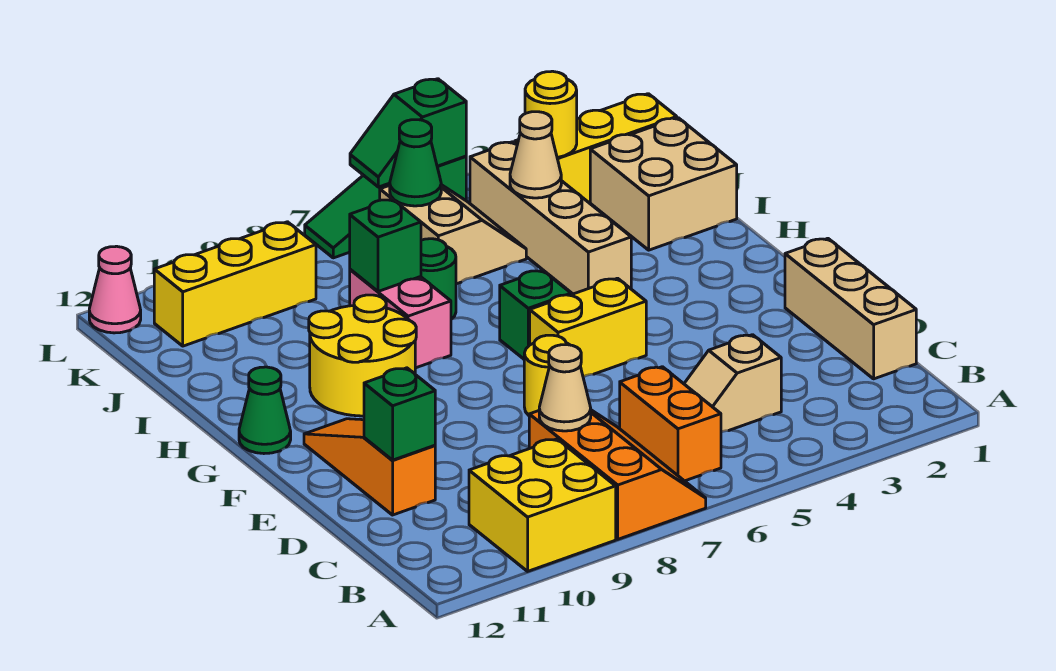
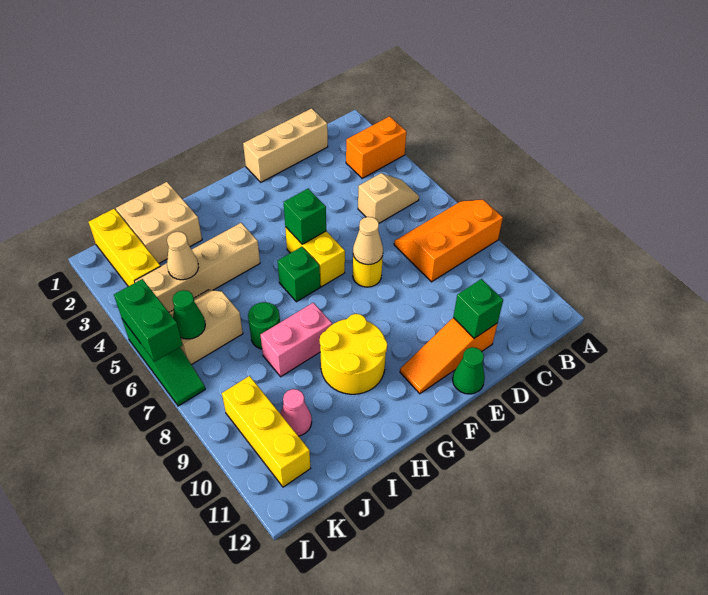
yellow brick A9:B10 level 1 -> none
orange brick B6:C6 level 1 -> orange brick A3:B3 level 1
tan slope C4:C5 level 1 top 4 -> tan slope B5:C5 level 1 top C
tan cone C8 level 2 -> tan cone E7 level 2
green cone G12 level 1 -> green cone E12 level 1
green brick I8 level 2 -> green brick F5 level 2
yellow round brick K3 level 2 -> none
green slope L5:L6 level 2 top 5 -> green brick L5:L6 level 2
pink cone L12 level 1 -> pink cone J10 level 1

